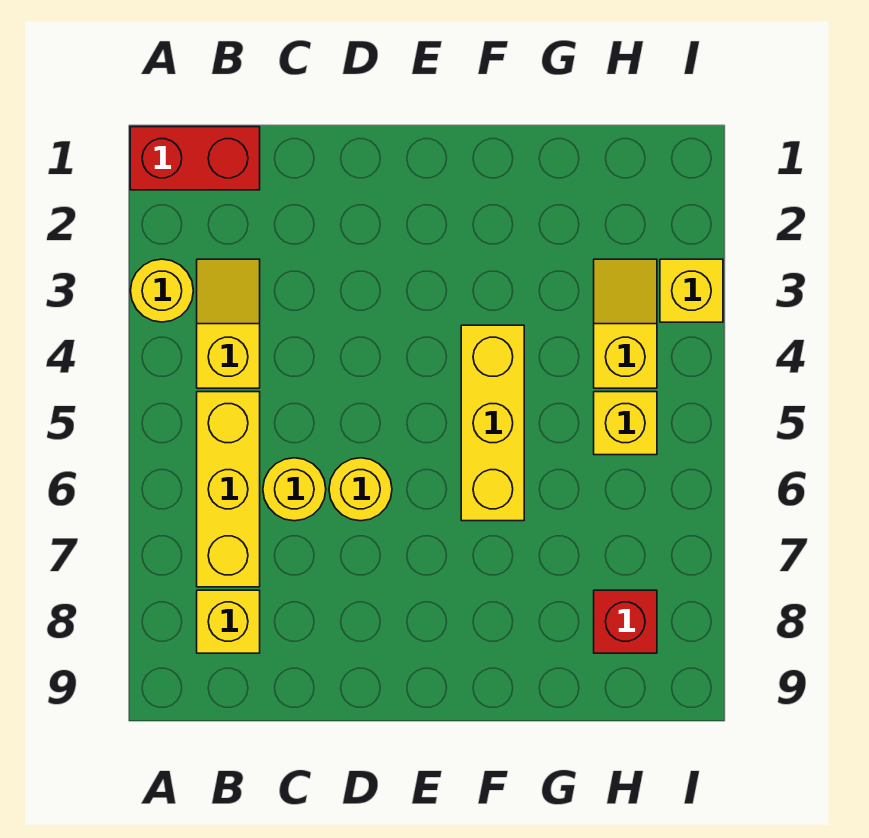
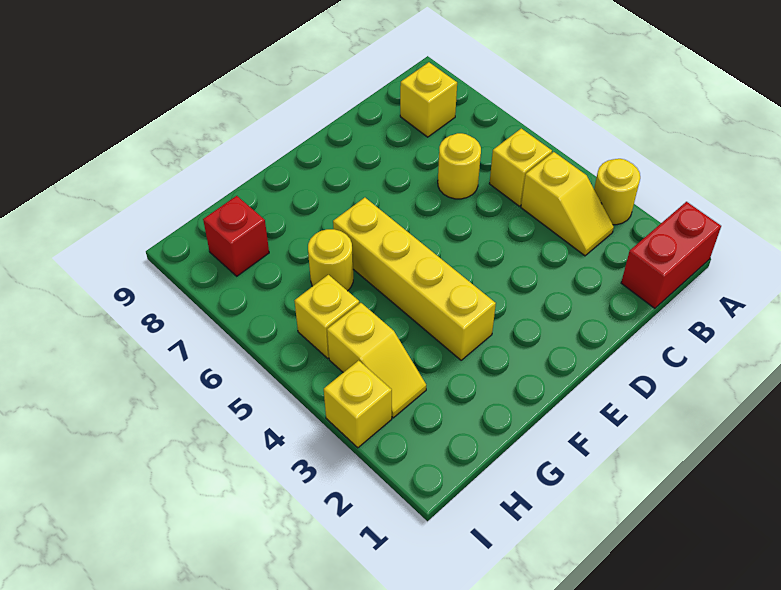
yellow brick B5:B7 level 1 -> yellow brick B5 level 1
yellow round brick D6 level 1 -> yellow round brick G6 level 1
yellow brick F4:F6 level 1 -> yellow brick F3:F6 level 1

